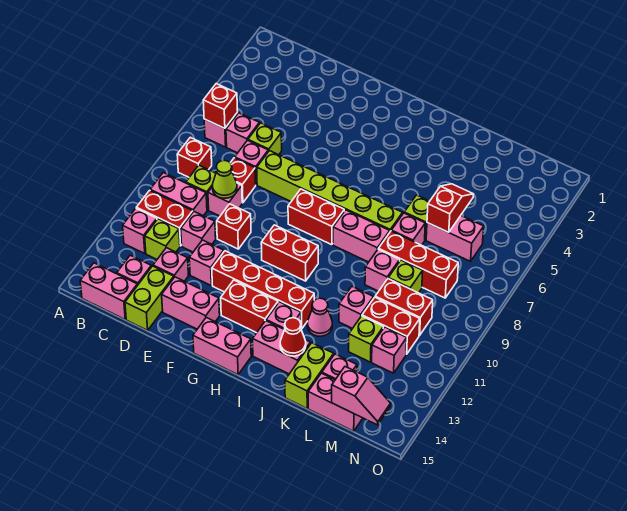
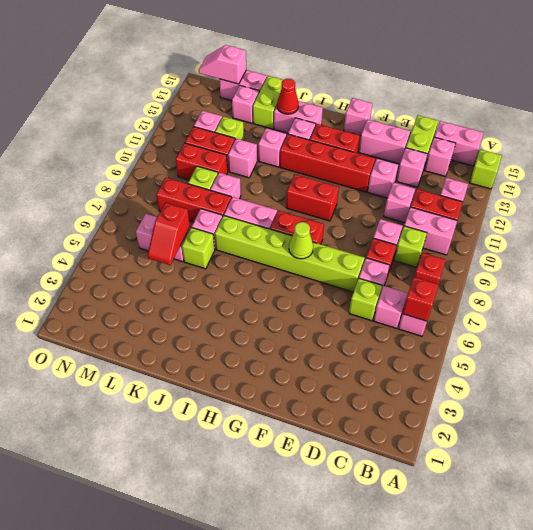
lime brick C12 level 1 -> lime brick A14 level 1
lime cone D9 level 2 -> lime cone G7 level 2
red brick E10 level 1 -> none
pink brick G15:H15 level 1 -> pink brick G15 level 1
pink cone J12 level 1 -> pink brick J12 level 1

